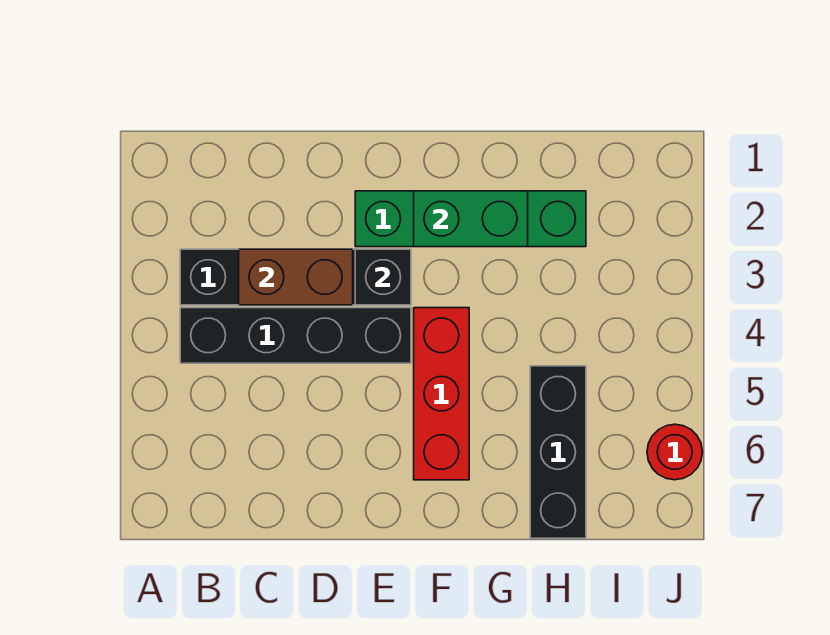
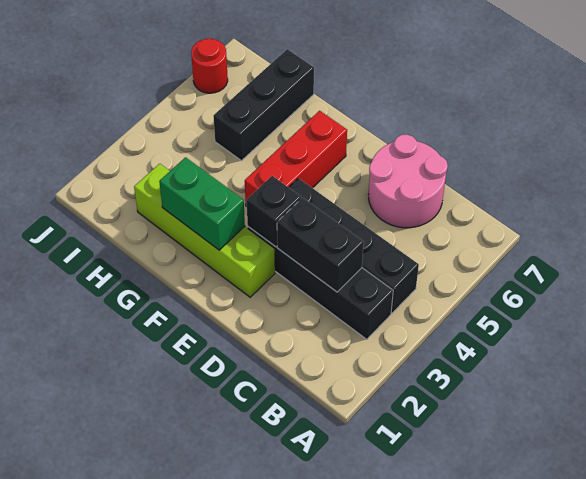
brown brick C3:D3 level 2 -> black brick C3:D3 level 2
none -> pink round brick C6:D7 level 1
green brick E2:H2 level 1 -> lime brick E2:H2 level 1

